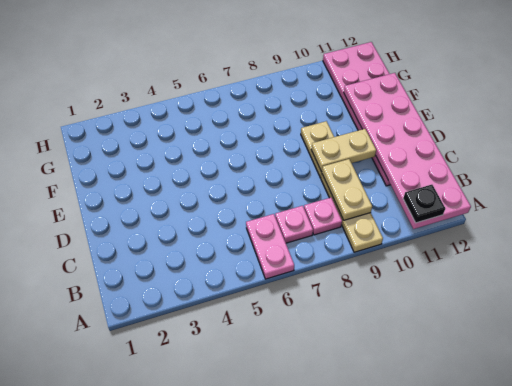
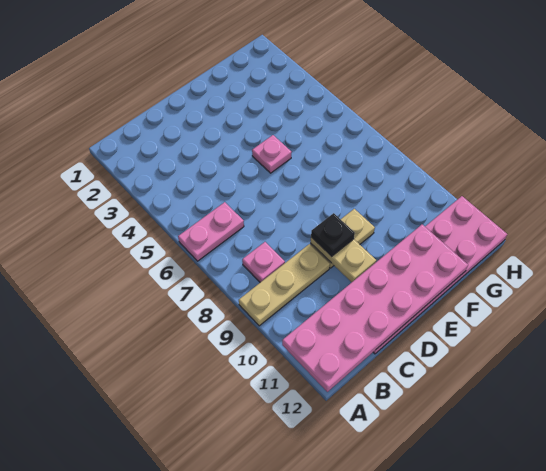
black plate A11 level 3 -> black plate D9 level 3
pink plate B7 level 1 -> pink plate E5 level 1
tan plate B9:C9 level 2 -> none

